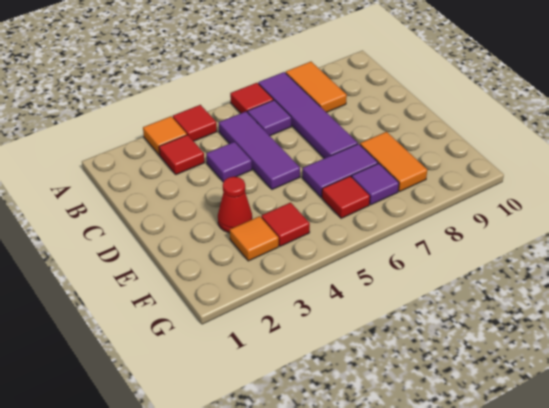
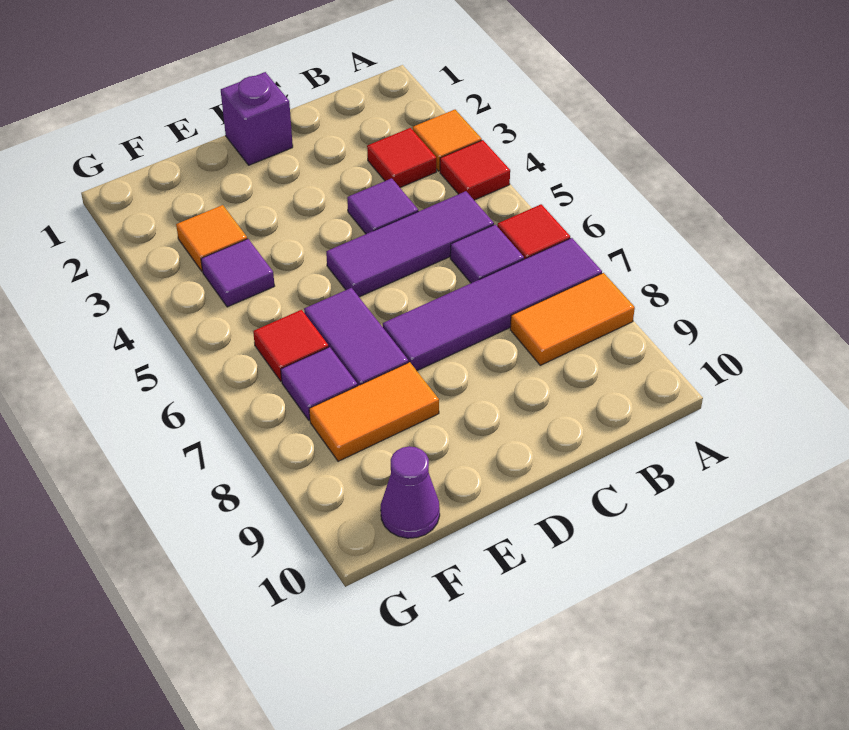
none -> purple brick D1 level 1
red cone E3 level 1 -> none
red tile F4 level 1 -> purple tile F4 level 1
none -> purple cone F10 level 1

